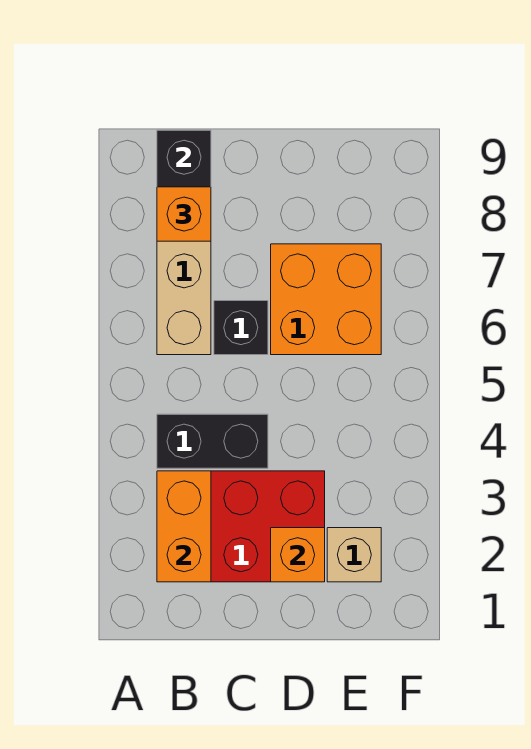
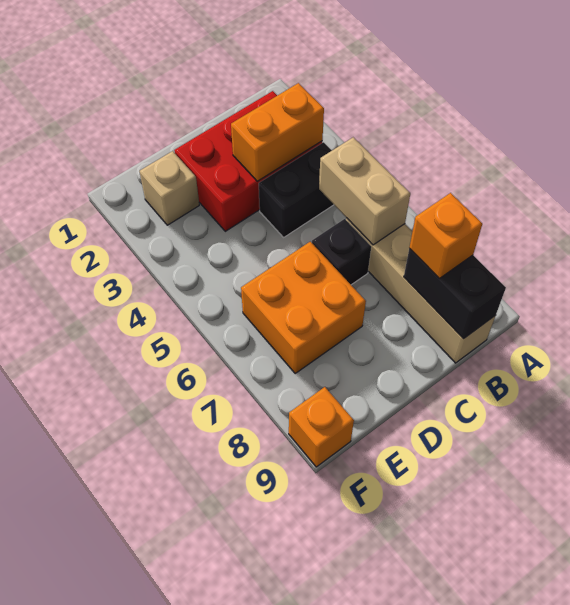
orange brick B2:B3 level 2 -> orange brick B3:C3 level 2
none -> tan brick B5:B6 level 2
orange brick D2 level 2 -> orange brick F9 level 1

